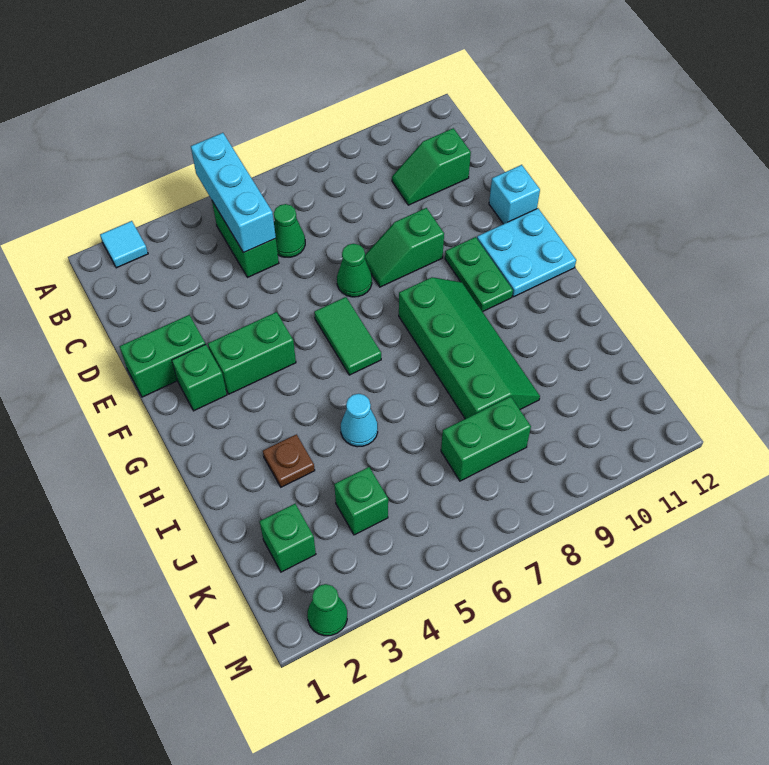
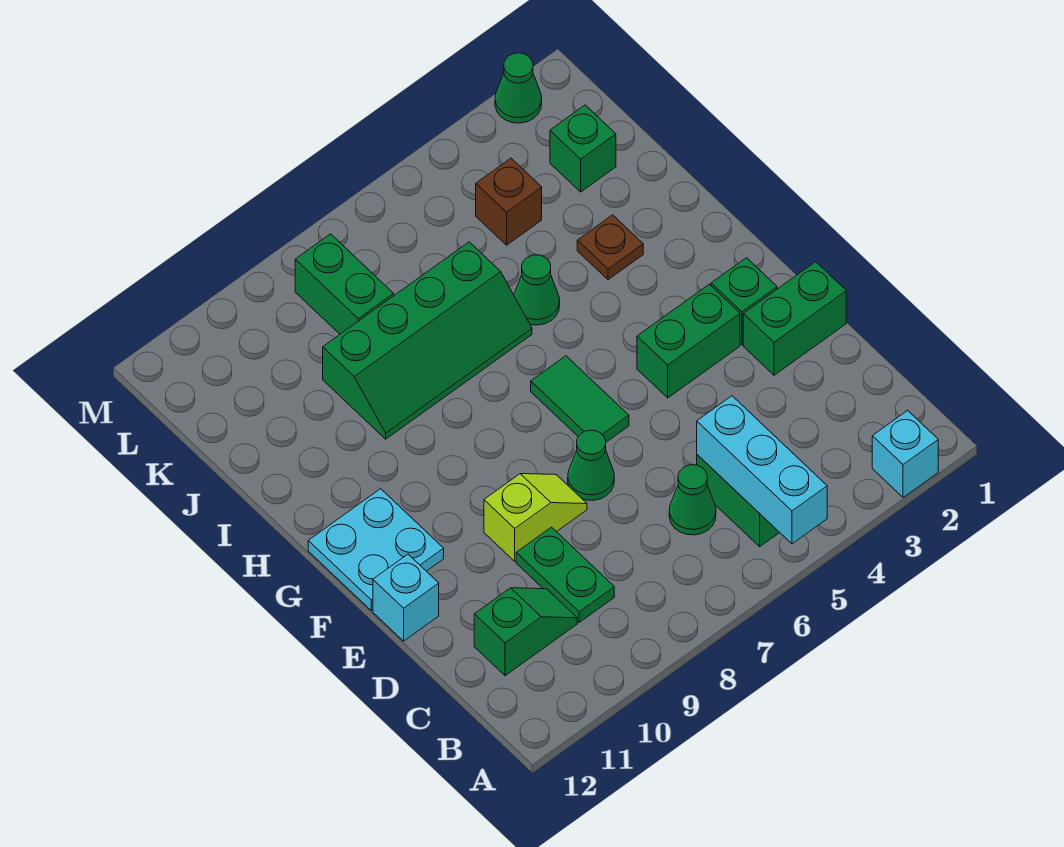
cyan tile A2 level 1 -> cyan brick A2 level 1
green slope E8:E9 level 1 top 9 -> lime slope E8:E9 level 1 top 9
green plate F10:G10 level 1 -> green plate C9:D9 level 1
green slope G8:J9 level 1 top 8 -> green slope I6:J9 level 1 top J
cyan cone I5 level 1 -> green cone I5 level 1
green brick K4 level 1 -> brown brick K4 level 1
green brick K7:K8 level 1 -> green brick K8:L8 level 1

